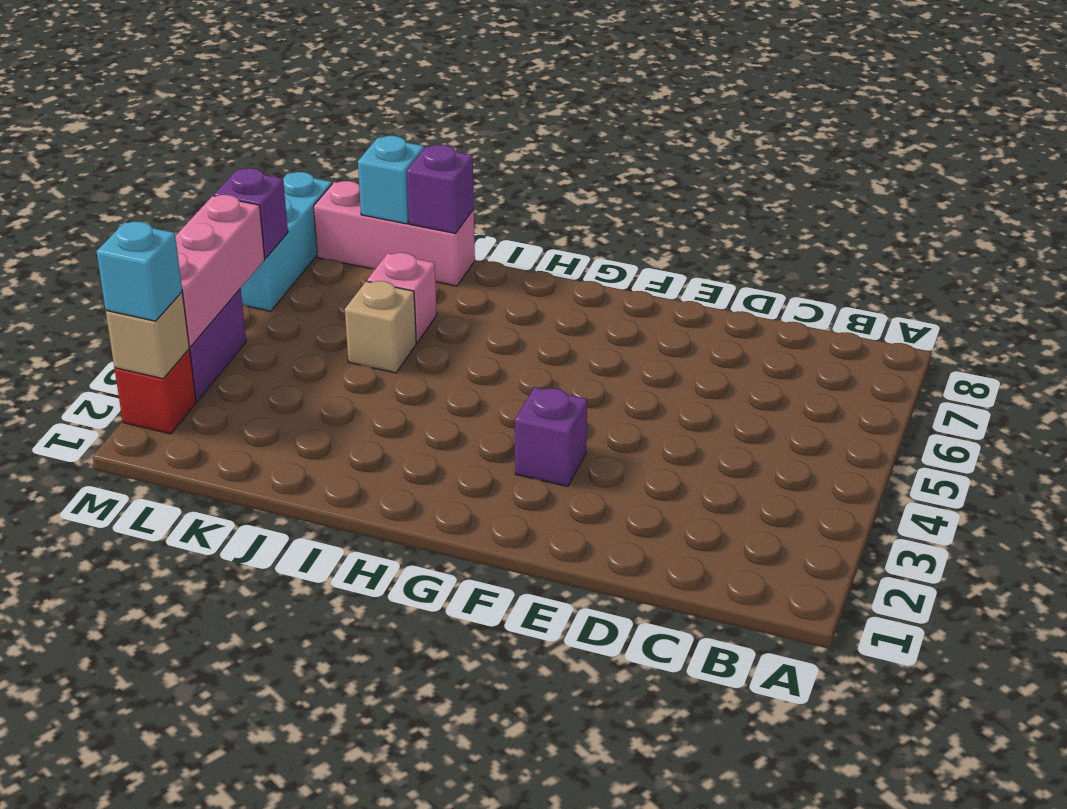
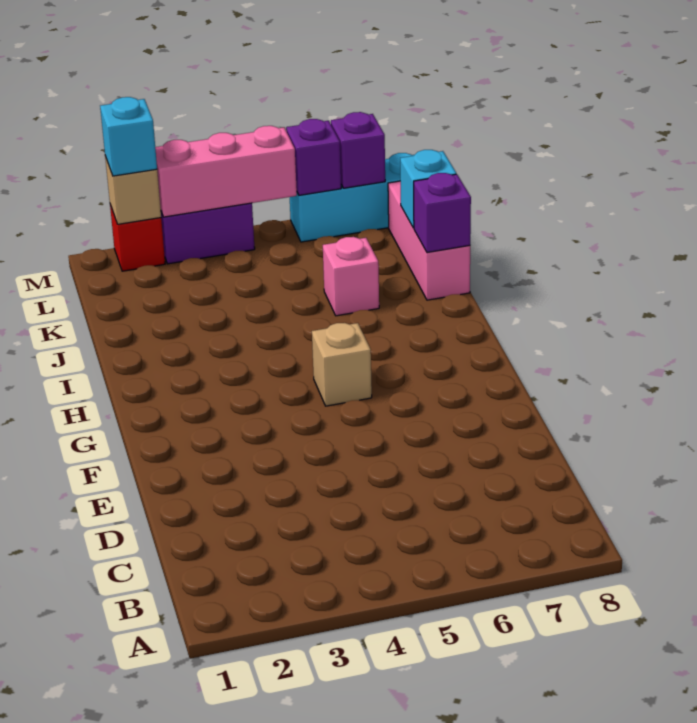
purple brick F3 level 1 -> purple brick M7 level 2
tan brick J5 level 1 -> tan brick G5 level 1

